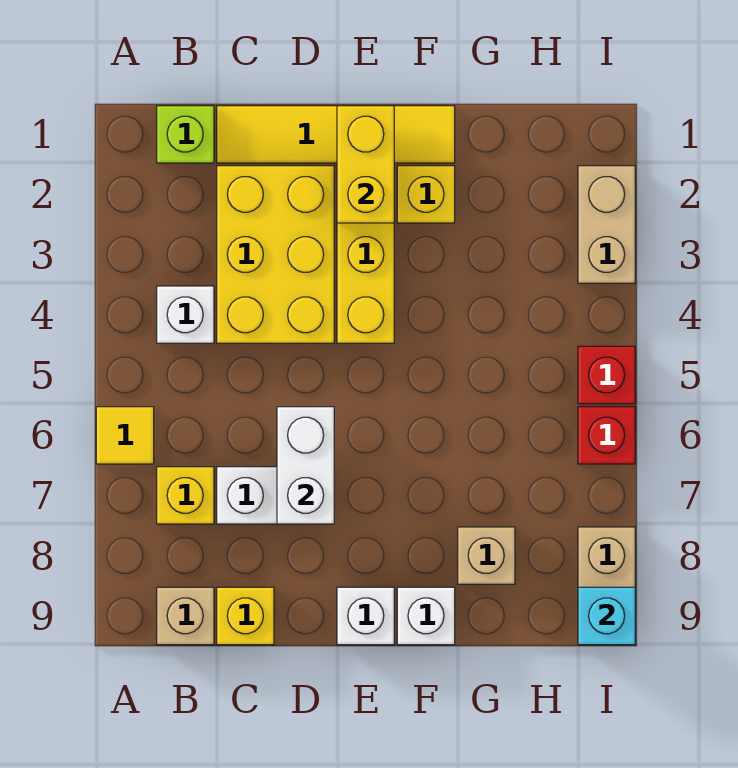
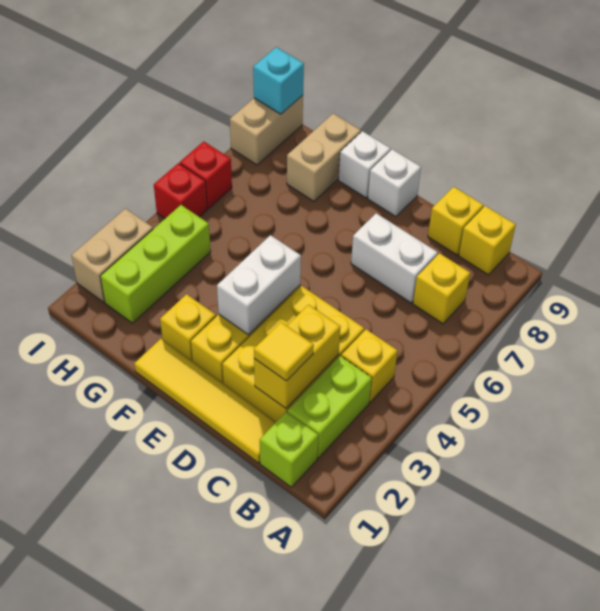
yellow tile A6 level 1 -> yellow tile C2 level 3
none -> lime brick B2:B3 level 1
white brick B4 level 1 -> yellow brick B4 level 1
tan brick B9 level 1 -> yellow brick B9 level 1
white brick D6:D7 level 2 -> white brick E3:E4 level 2
yellow brick E1:E2 level 2 -> yellow brick C2:C3 level 2
tan brick G8 level 1 -> tan brick G8:G9 level 1
none -> lime brick H2:H4 level 1

